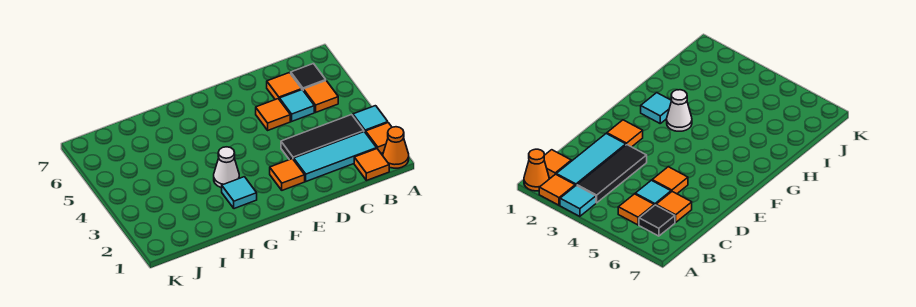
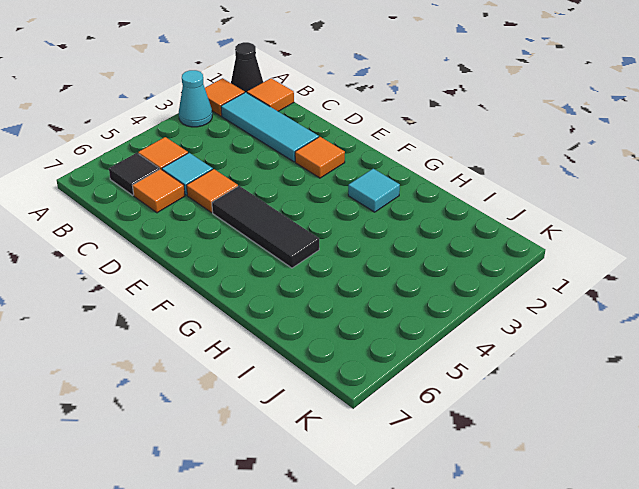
orange cone A1 level 1 -> black cone A1 level 1
cyan tile A3 level 1 -> cyan cone A3 level 1
black tile B3:D3 level 1 -> black tile E5:G5 level 1
white cone G3 level 1 -> none

